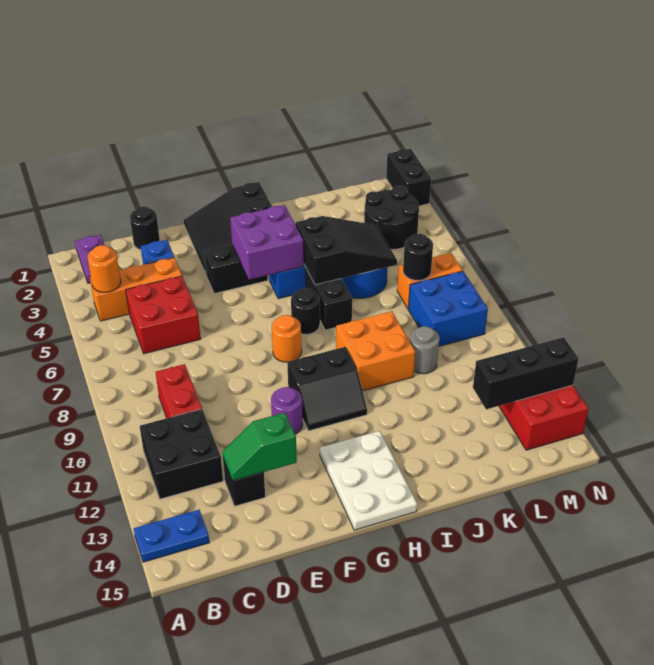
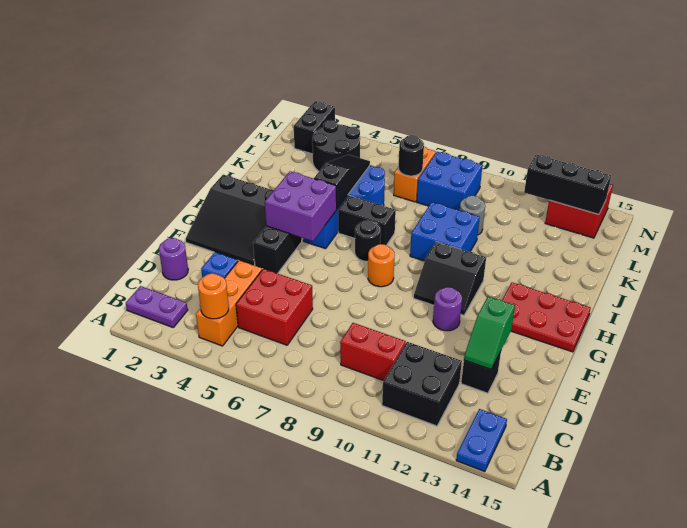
black round brick D1 level 1 -> purple round brick D1 level 1
black slope G10:H11 level 1 top 10 -> black slope G10:H11 level 1 top H
white plate G13:H15 level 1 -> red plate G13:H15 level 1
black slope I5:K6 level 2 top I -> black slope I5:K5 level 2 top I
orange brick I9:J10 level 1 -> blue brick I9:J10 level 1
black brick L13:N13 level 2 -> black brick M12:M14 level 2
black brick N1:N2 level 1 -> black brick M2:N2 level 1

